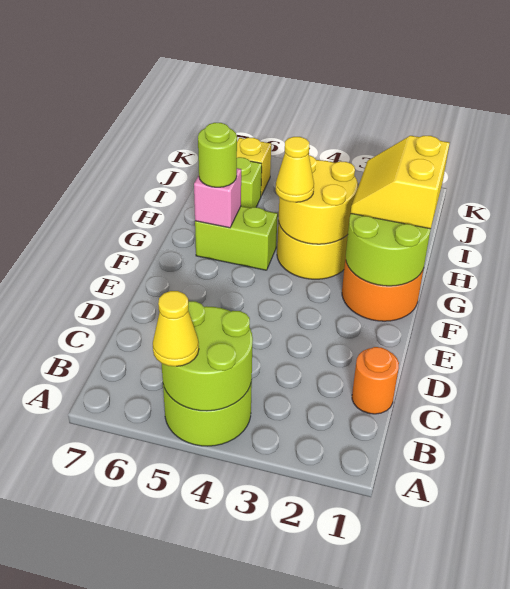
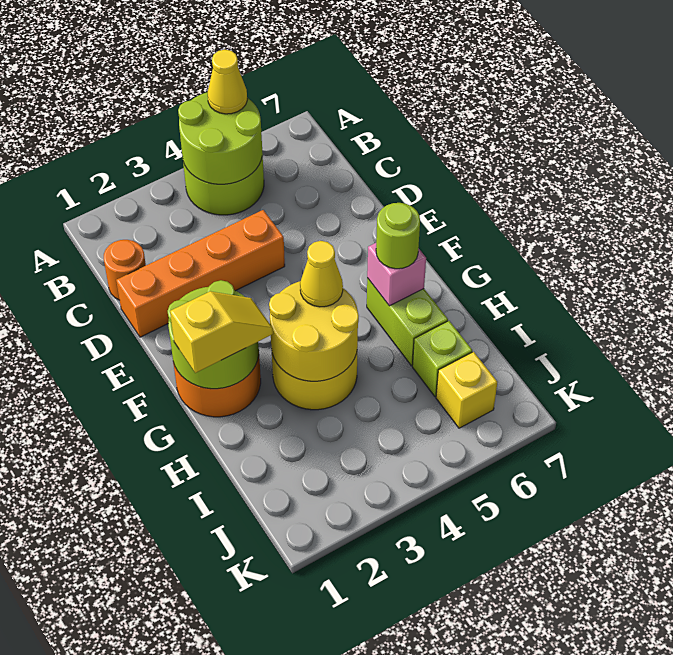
none -> orange brick D1:D4 level 1
yellow slope G1:H2 level 3 top 1 -> yellow slope G1:G2 level 3 top 1
lime brick G5:G6 level 1 -> lime brick G6:H6 level 1

